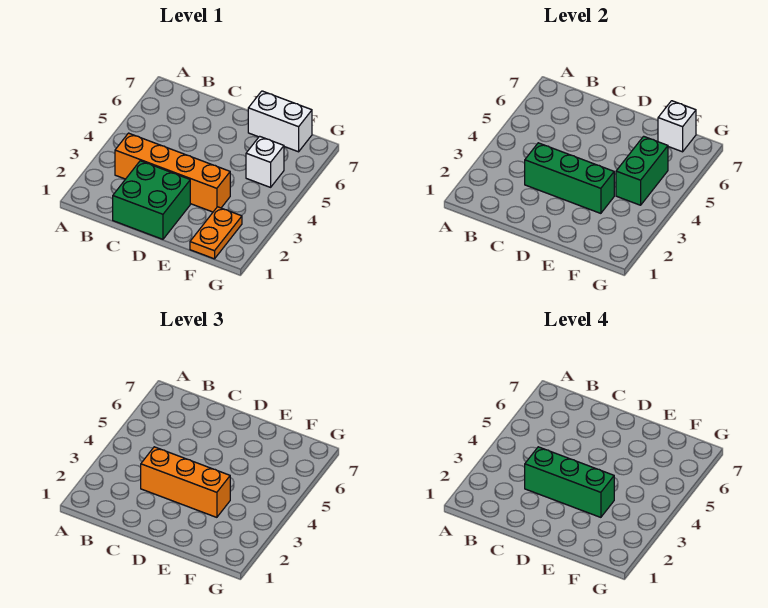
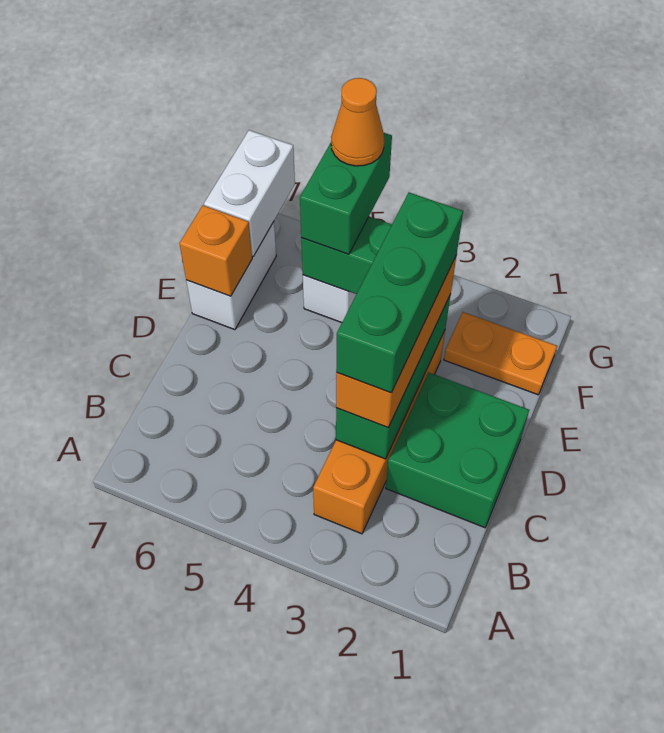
none -> orange brick E7 level 2
none -> green brick F5:G5 level 3
white brick F7 level 2 -> white brick F7:G7 level 2
none -> orange cone G5 level 4

